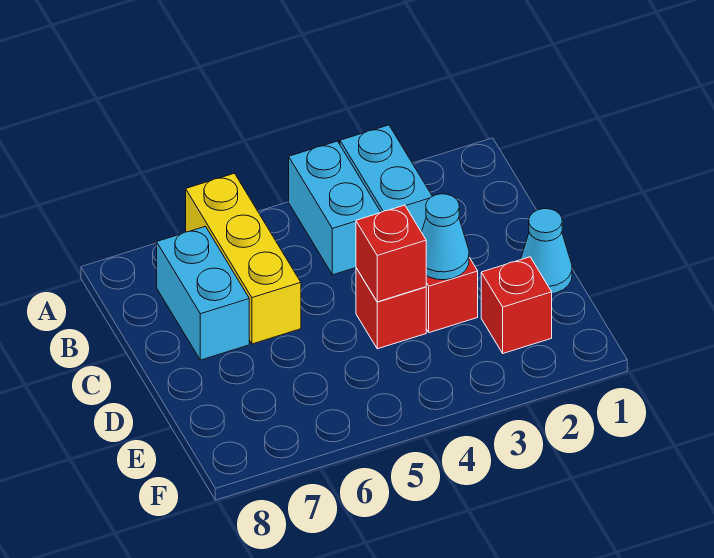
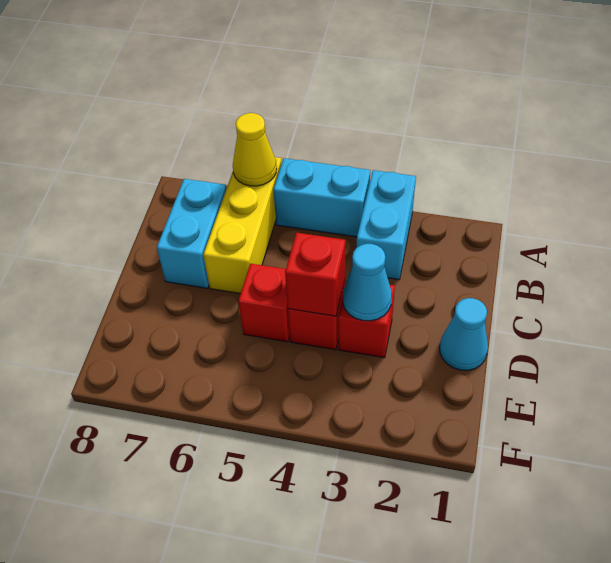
cyan brick A4:B4 level 1 -> cyan brick A4:A5 level 1
none -> yellow cone A6 level 2
red brick E2 level 1 -> red brick D5 level 1

